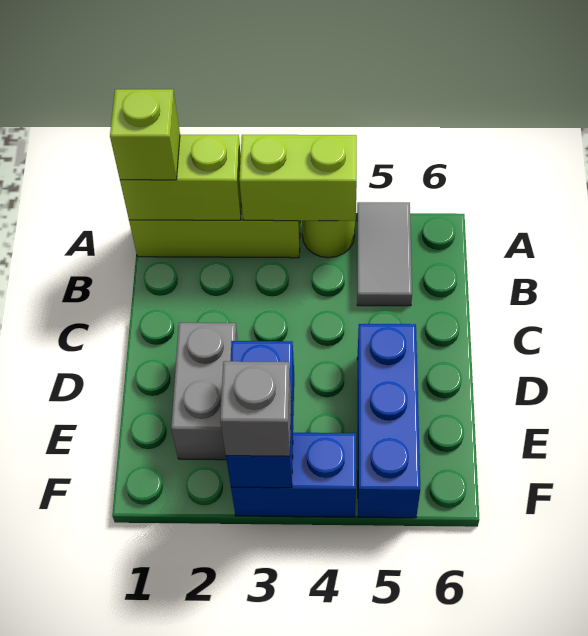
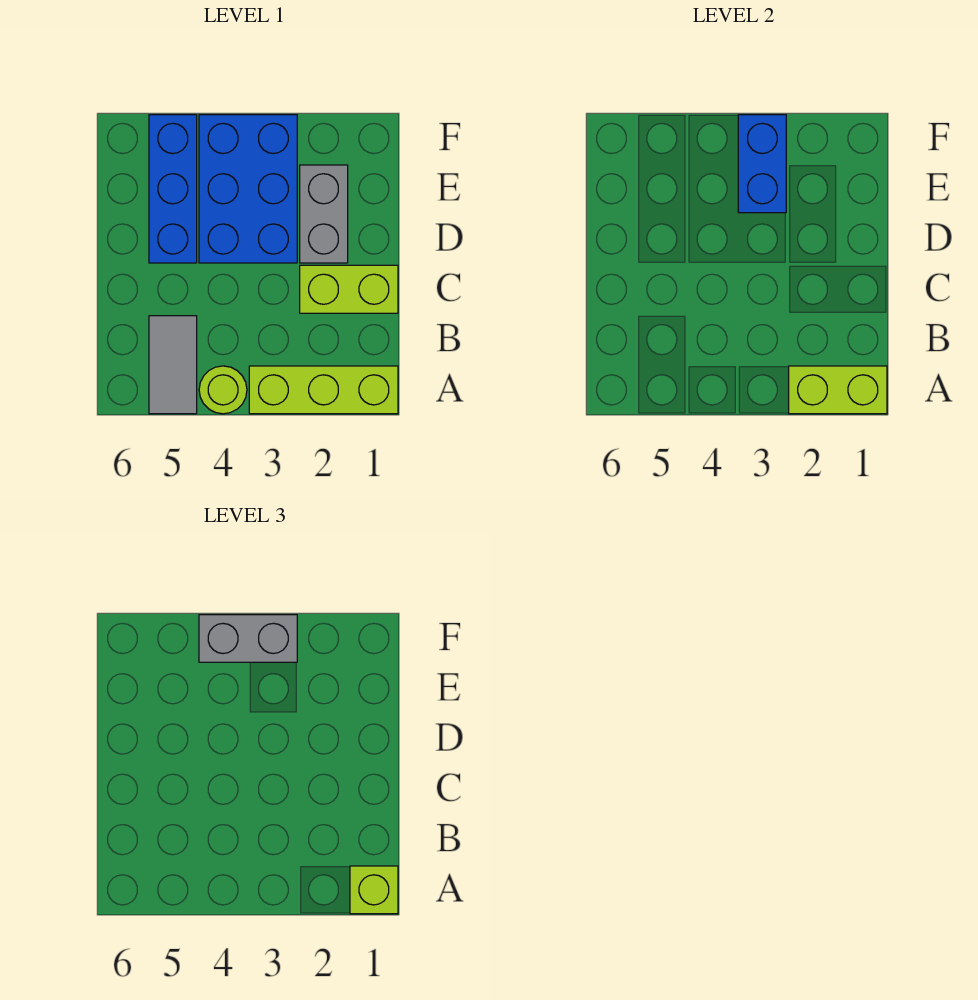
lime brick A3:A4 level 2 -> lime brick C1:C2 level 1
blue brick F3:F4 level 1 -> blue brick D3:F4 level 1
grey brick F3 level 3 -> grey brick F3:F4 level 3

